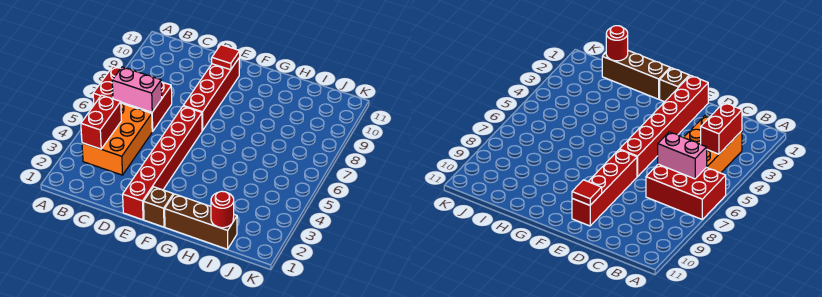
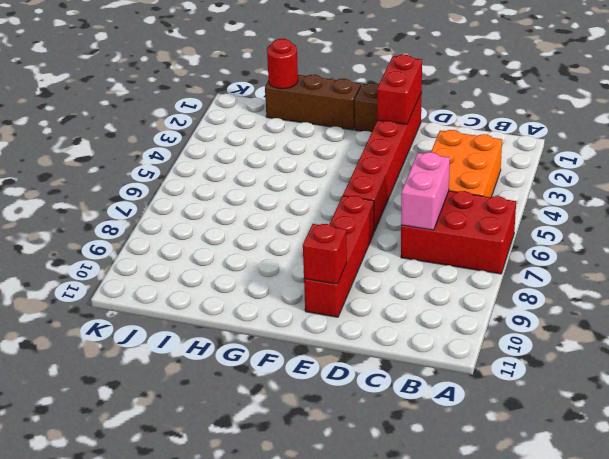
red brick B3:B4 level 2 -> red brick E1:E2 level 2
pink brick B6:C6 level 2 -> pink brick C6:C7 level 2
red tile E10 level 2 -> red brick E10 level 2

